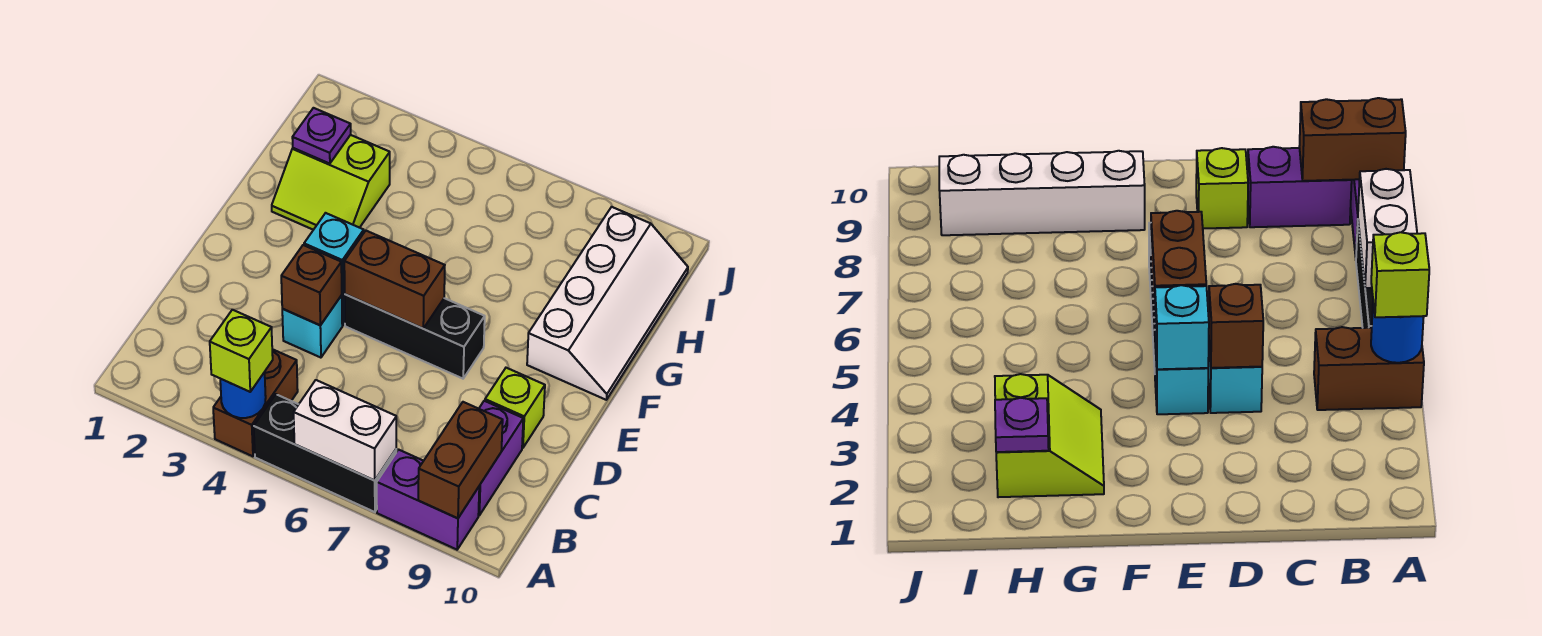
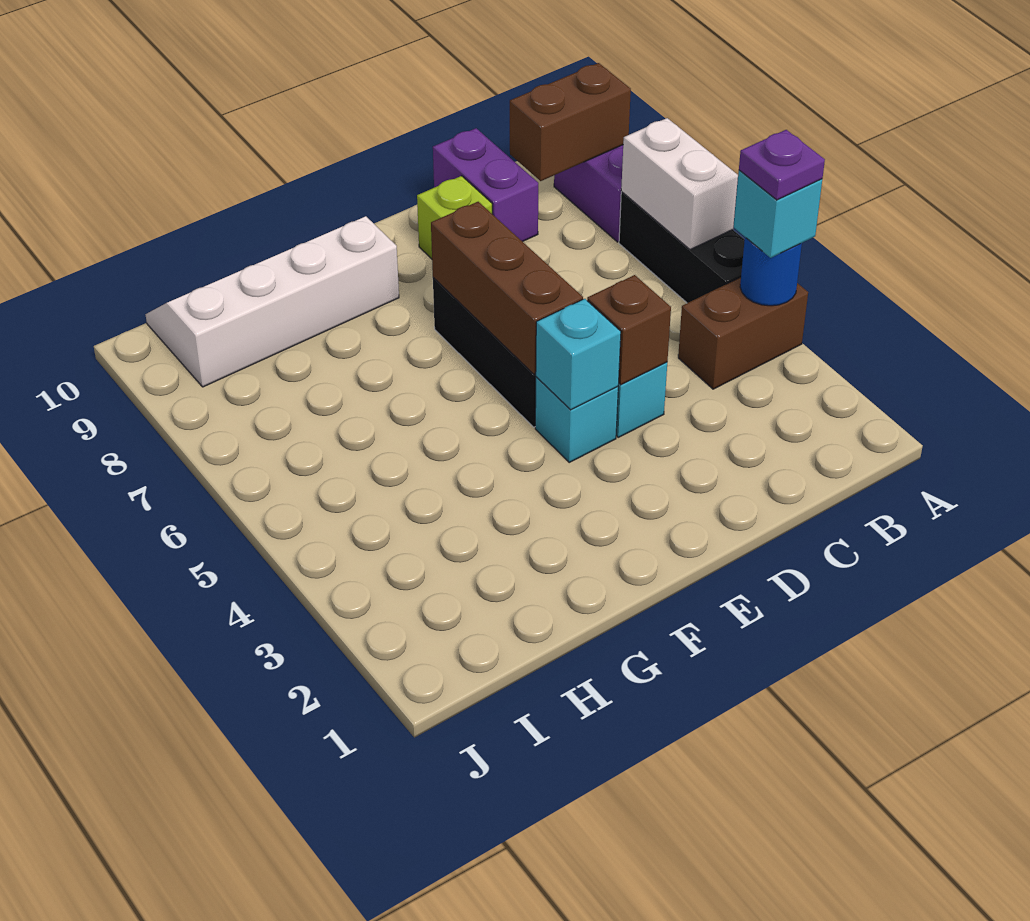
lime brick A4 level 3 -> cyan brick A4 level 3
purple brick B9:C9 level 1 -> purple brick C9:C10 level 1
brown brick E5:E6 level 2 -> brown brick E5:E7 level 2
lime slope G2:H3 level 1 top H -> none
purple plate H2 level 2 -> purple plate A4 level 4

